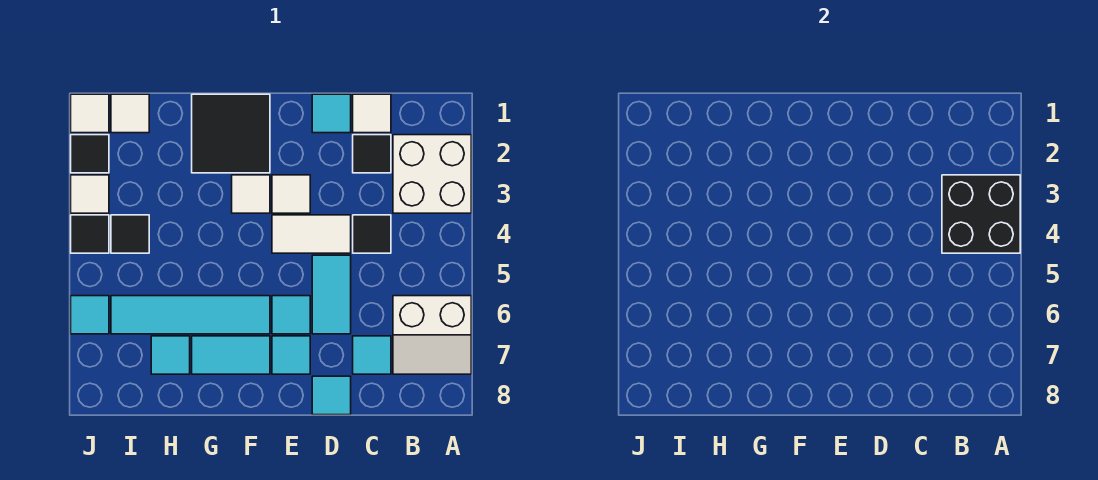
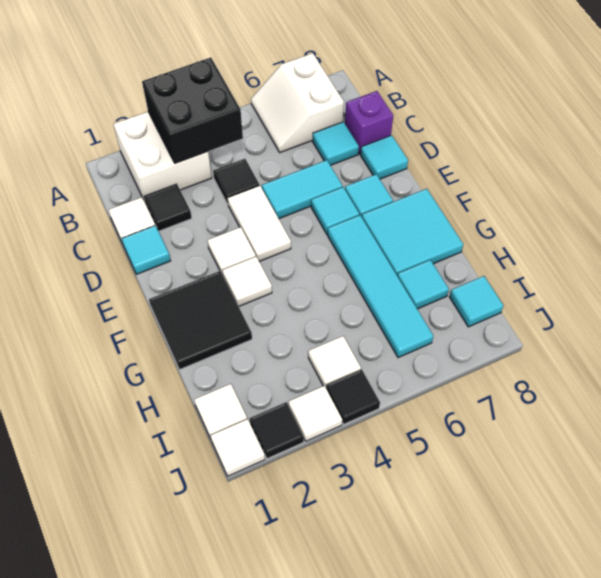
white slope A6:B7 level 1 top 6 -> white slope A6:B7 level 1 top 7
none -> purple brick C8 level 1
cyan tile F7:G7 level 1 -> cyan tile F7:G8 level 1
black tile I4 level 1 -> white tile I4 level 1
cyan tile J6 level 1 -> cyan tile I8 level 1

